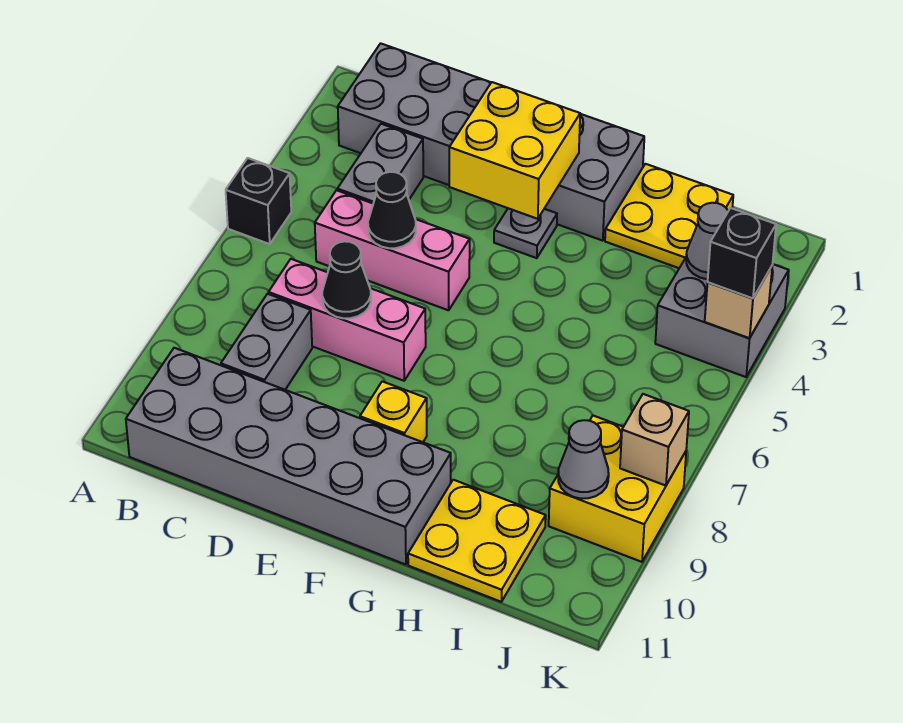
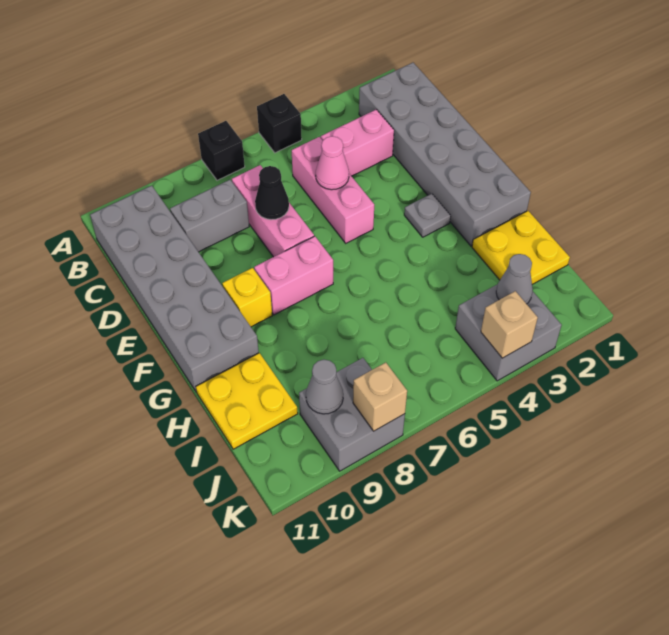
grey brick C3:C4 level 1 -> pink brick C3:C4 level 1
black cone D5 level 2 -> pink cone D5 level 2
yellow brick E2:F3 level 2 -> none
none -> pink brick F7:F8 level 1
yellow brick J8:K9 level 1 -> grey brick J8:K9 level 1
black brick K4 level 3 -> black brick A7 level 1

